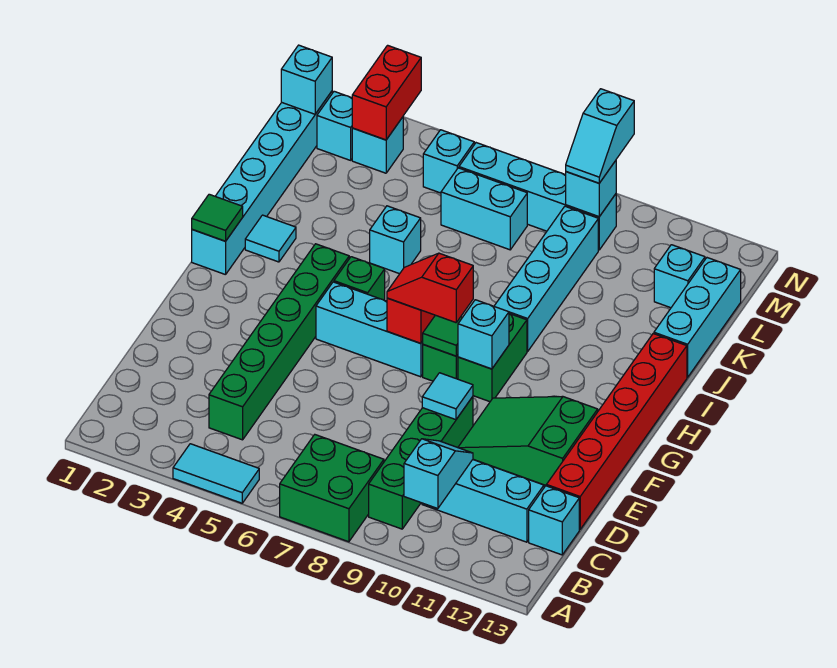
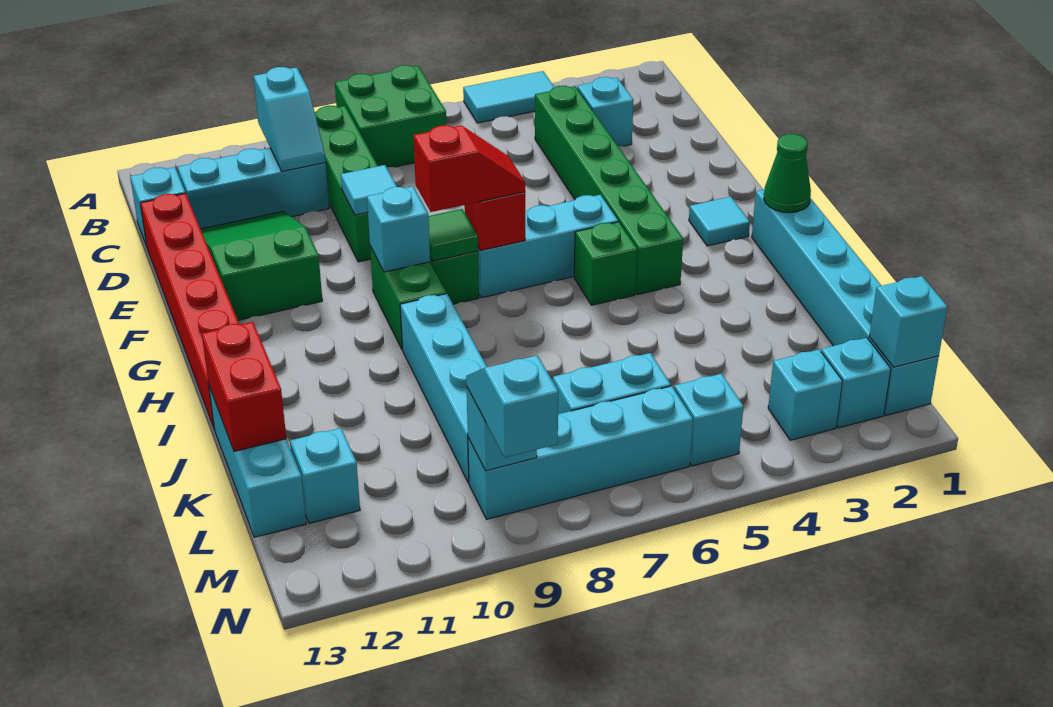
green slope E10:F12 level 1 top 12 -> green slope D11:F12 level 1 top F
green tile H1 level 2 -> green cone H1 level 2
cyan tile I2 level 1 -> cyan tile G2 level 1
cyan brick J5 level 1 -> cyan brick C3 level 1
red brick M3:N3 level 2 -> red brick J13:K13 level 2

